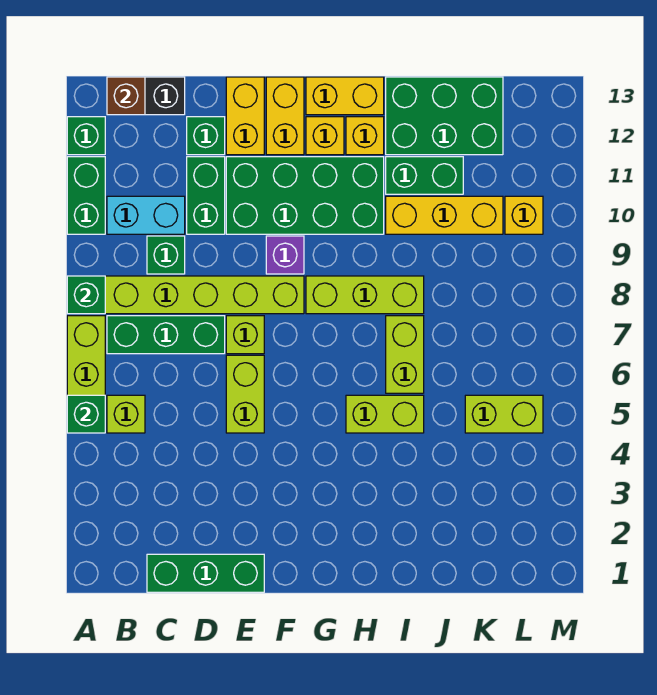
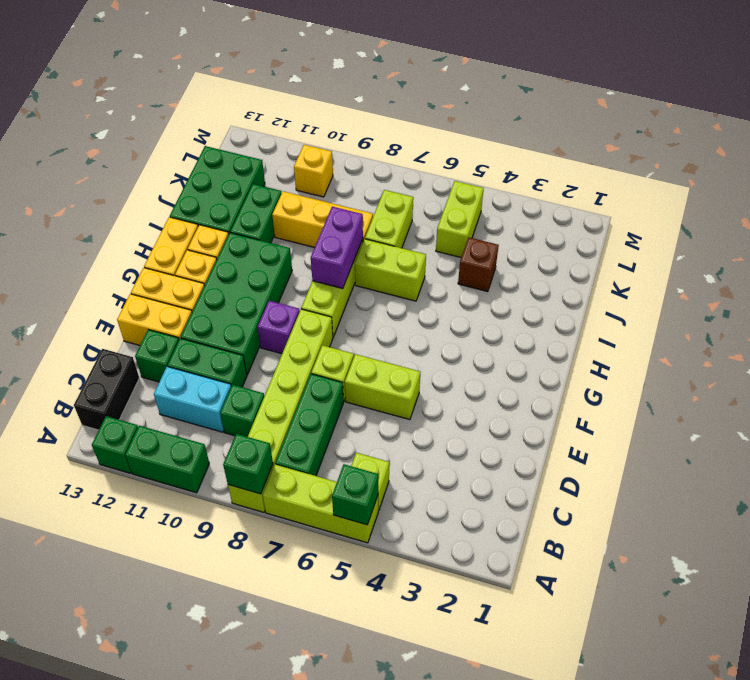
cyan brick B10:C10 level 1 -> cyan brick C10:C11 level 1
brown brick B13 level 2 -> brown brick J4 level 1
green brick C1:E1 level 1 -> none
lime brick H5:I5 level 1 -> lime brick J7:K7 level 1
none -> purple brick H8:I8 level 2
yellow brick I10:K10 level 1 -> yellow brick J8:J10 level 1

